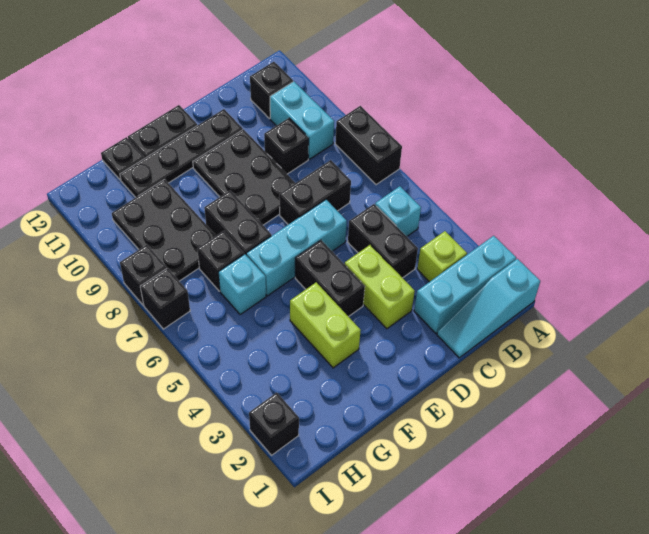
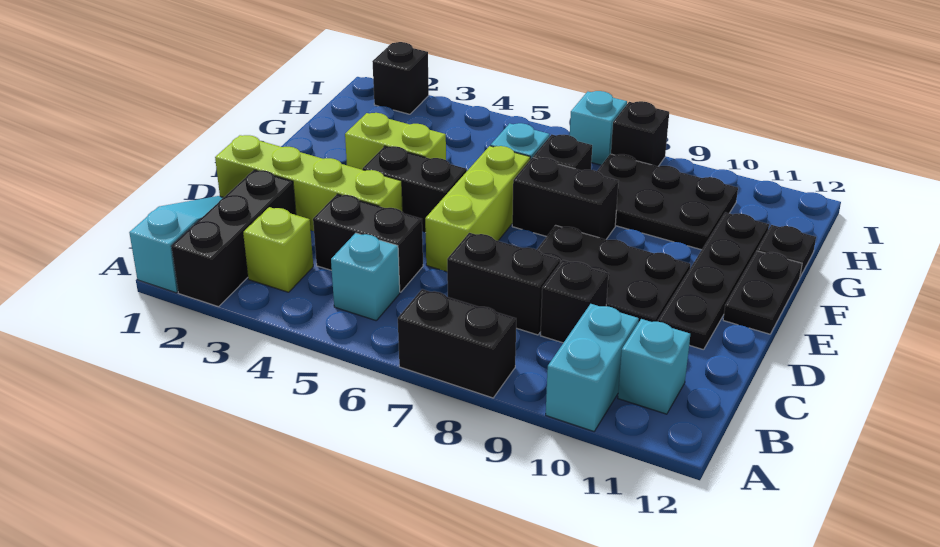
cyan brick A2:C2 level 1 -> black brick A2:C2 level 1
cyan brick B9:B10 level 1 -> cyan brick A10:B10 level 1
black brick B11 level 1 -> cyan brick B11 level 1
black brick C7:D7 level 1 -> black brick C7:C8 level 1
lime brick D3:D4 level 1 -> lime brick D1:D4 level 1
cyan brick D6:F6 level 1 -> lime brick D6:F6 level 1
black brick I7 level 1 -> cyan brick I7 level 1

